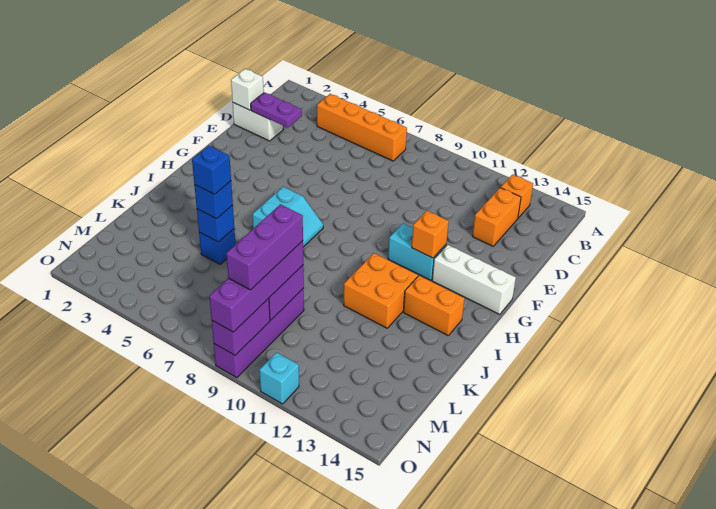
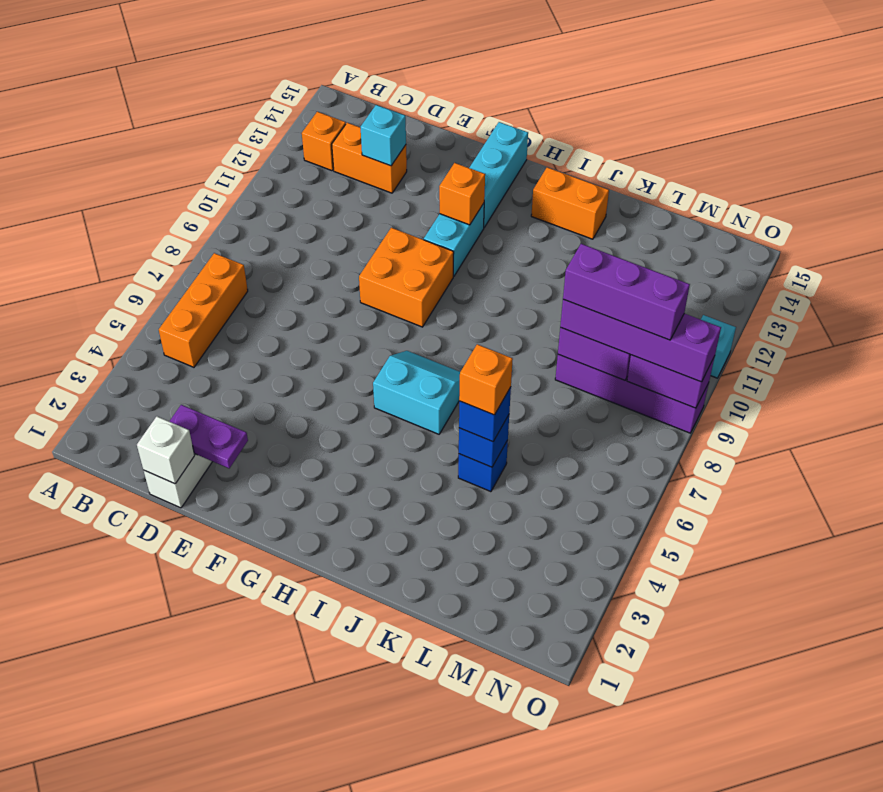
orange brick B4:B7 level 1 -> orange brick B5:B7 level 1
purple plate D2:D3 level 2 -> purple plate D2:E2 level 2
none -> cyan brick D13 level 2
white brick G13:G15 level 1 -> cyan brick G13:G15 level 1
orange brick I11:J12 level 1 -> orange brick F9:G10 level 1
orange brick I13:I14 level 1 -> orange brick I14:J14 level 1
blue brick K5 level 4 -> orange brick K5 level 4

